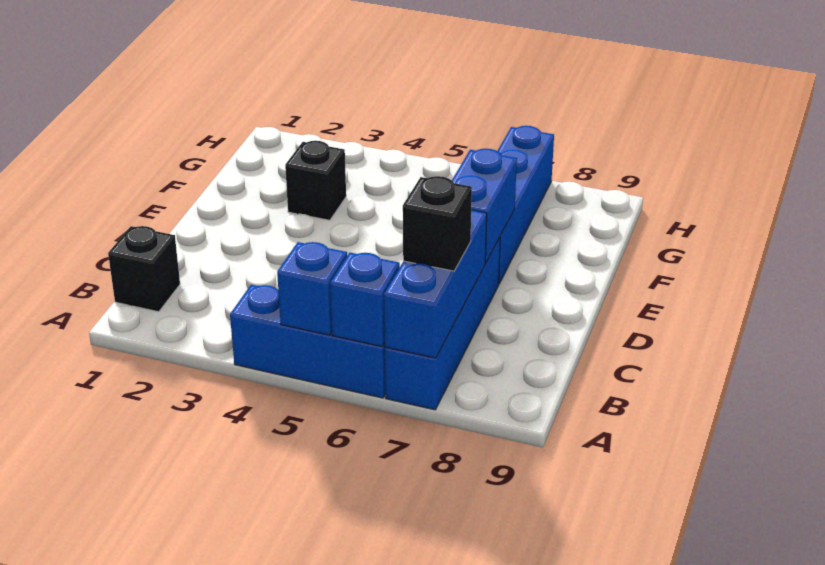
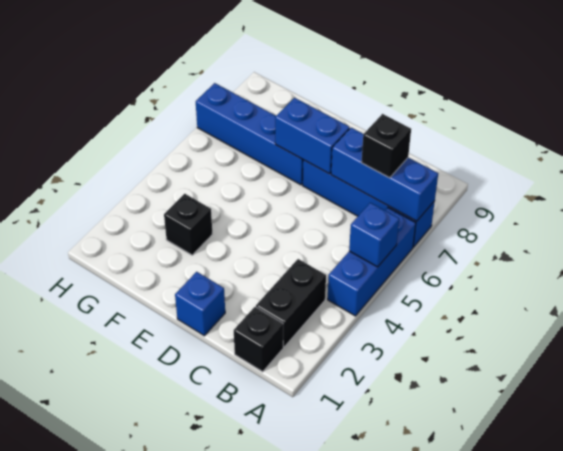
blue brick A6 level 2 -> blue brick D1 level 1
none -> black brick B2:B3 level 1

